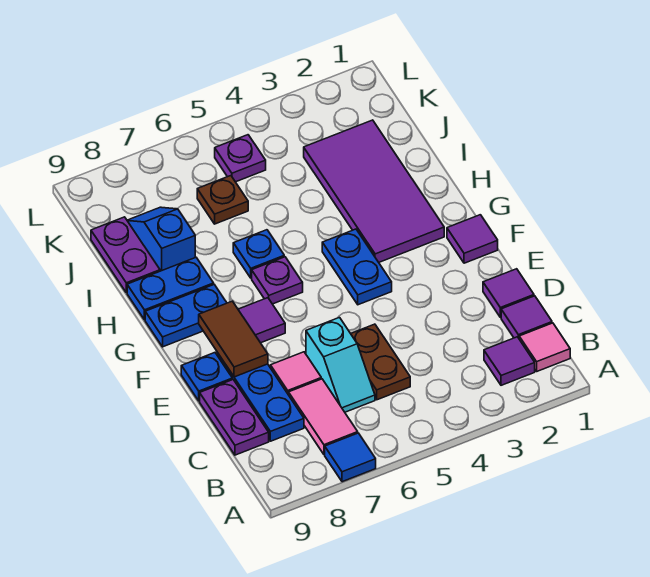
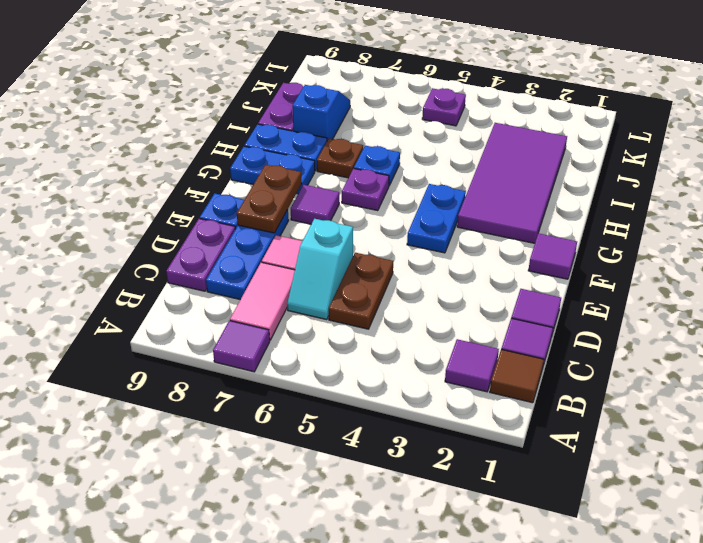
blue tile A7 level 1 -> purple tile A7 level 1
pink tile B1 level 1 -> brown tile B1 level 1
brown tile E8:F8 level 2 -> brown plate E8:F8 level 2
brown plate J6 level 1 -> brown plate H7 level 1

